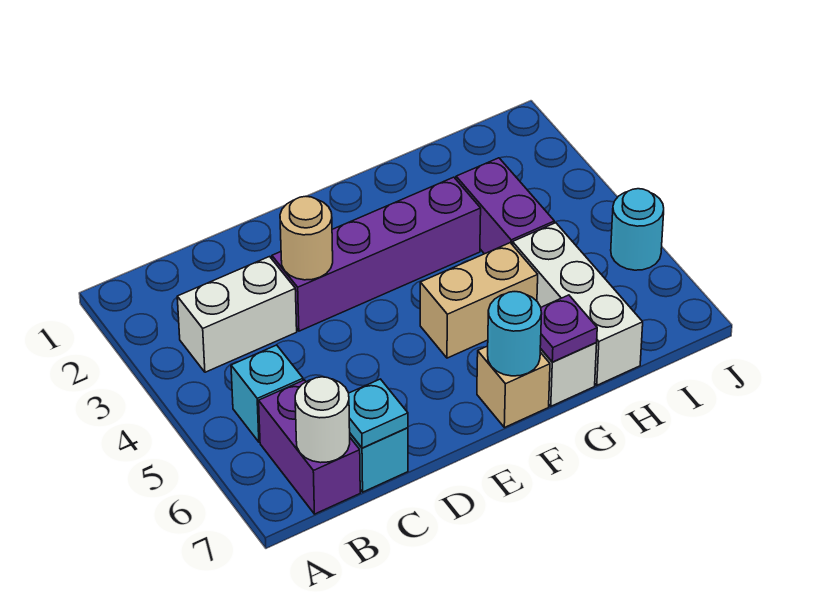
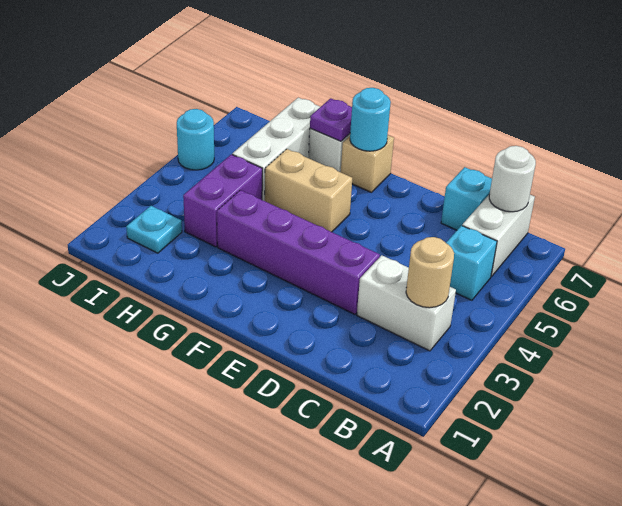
purple brick B6:B7 level 1 -> white brick B6:B7 level 1
cyan plate C7 level 2 -> cyan plate I2 level 1
tan round brick D3 level 2 -> tan round brick B3 level 2

